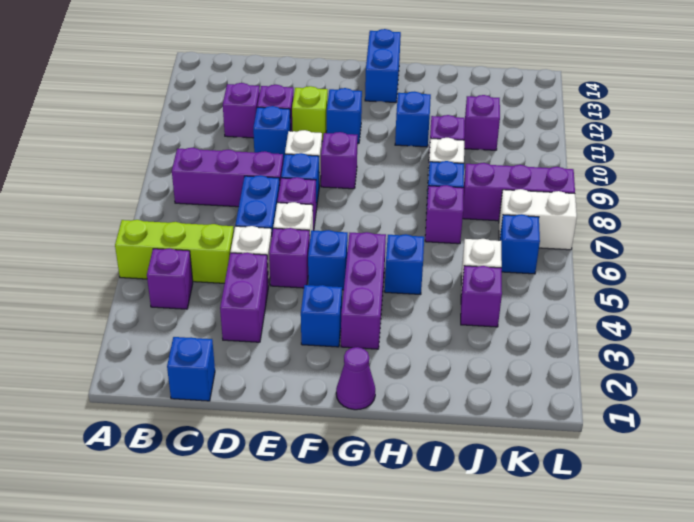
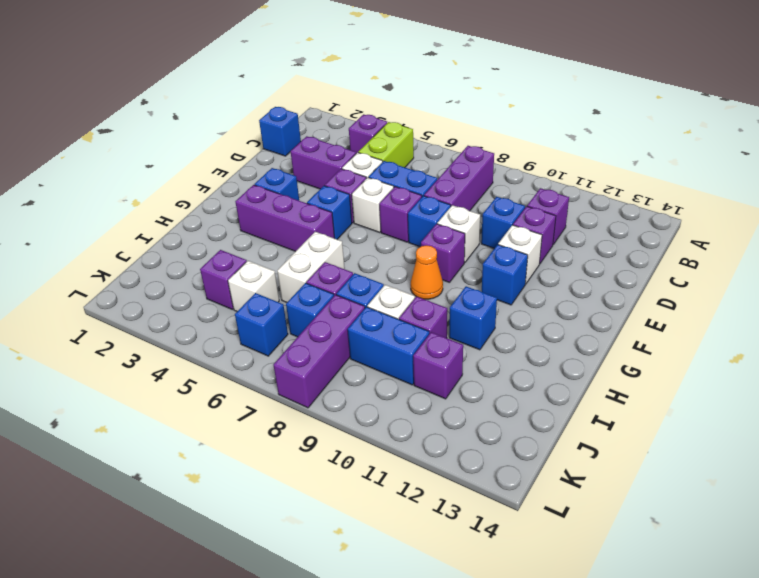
lime brick A5:C5 level 1 -> lime brick B5:C5 level 1
lime brick E11 level 1 -> white brick E11 level 1
purple cone G1 level 1 -> none
none -> orange cone G9 level 1
blue brick G13:G14 level 1 -> blue brick J9:J10 level 1
blue brick H5 level 1 -> blue brick J7 level 1
white brick K7:L7 level 1 -> white brick H6:I6 level 1

